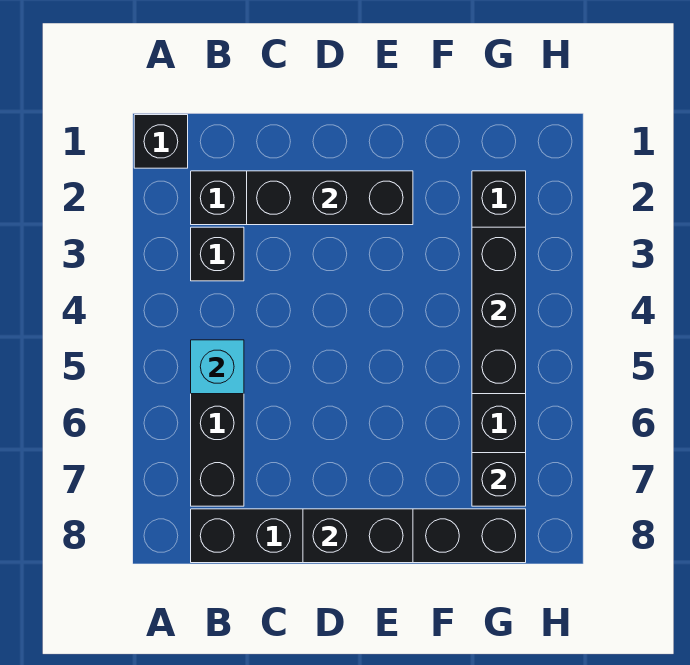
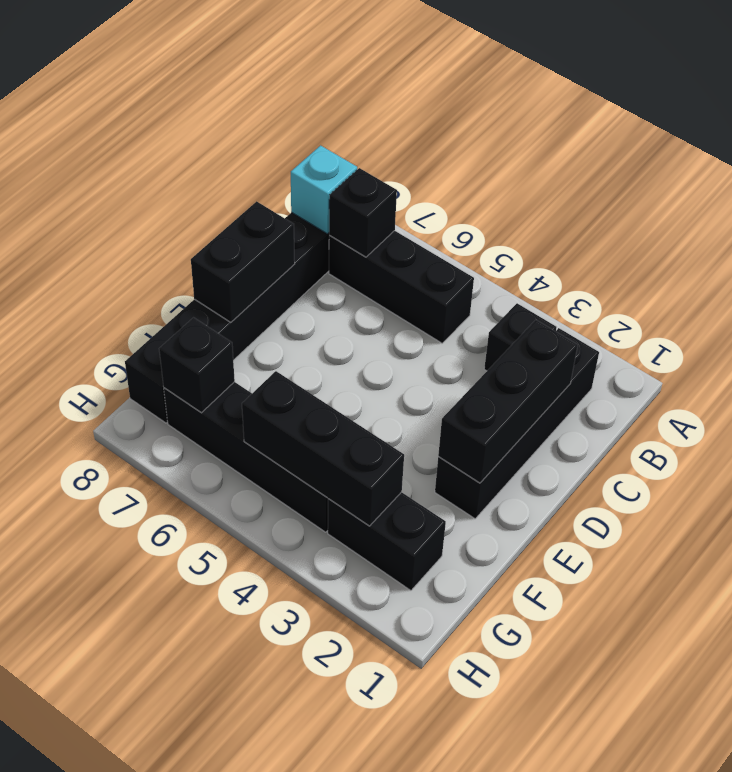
black brick A1 level 1 -> black brick B7 level 2
cyan brick B5 level 2 -> cyan brick B8 level 2

